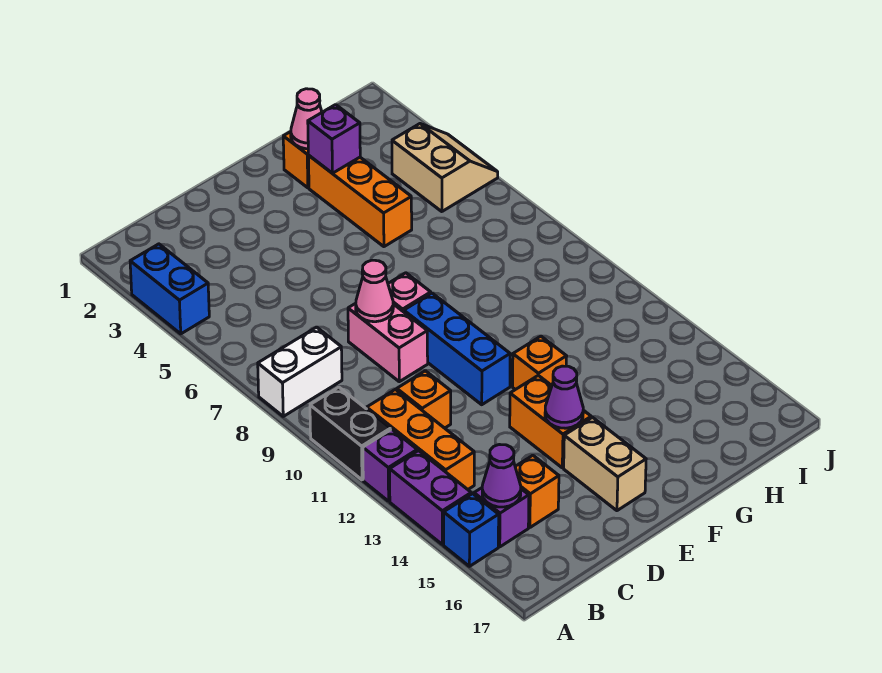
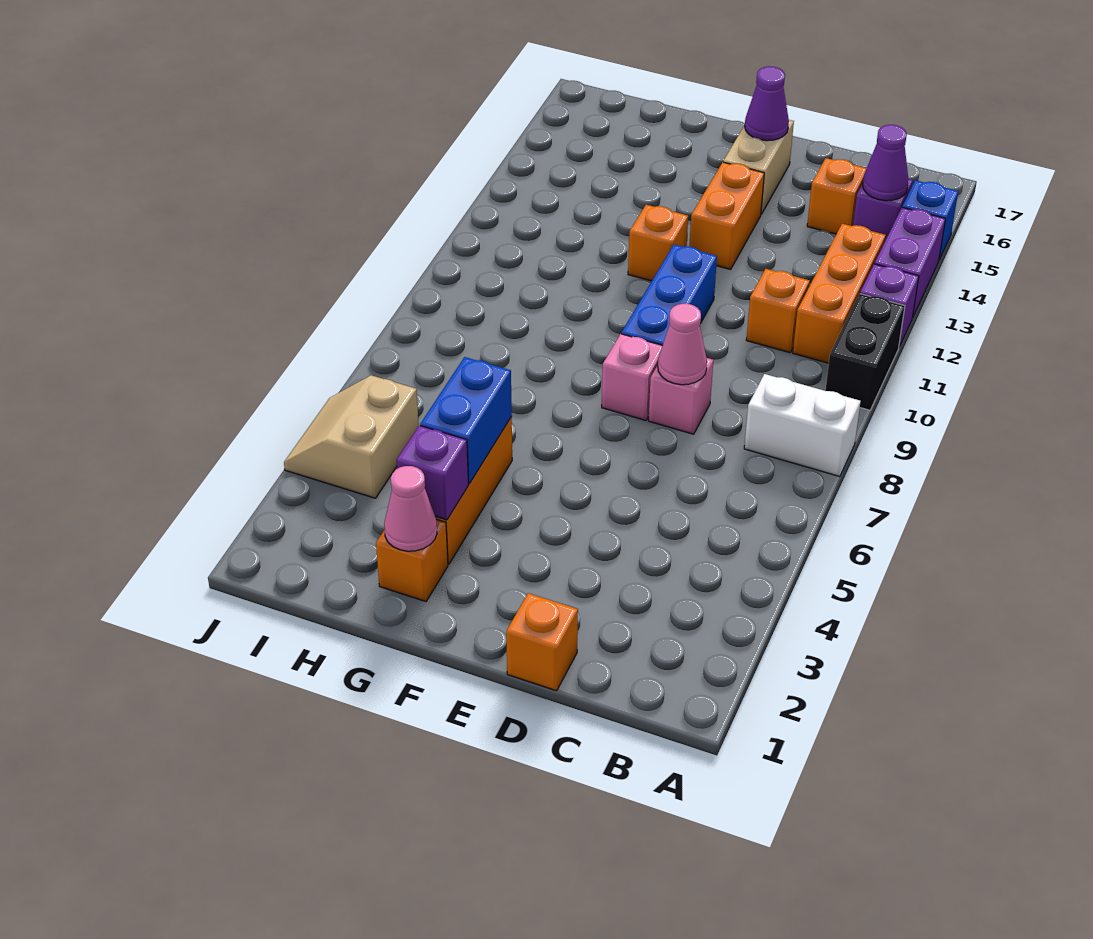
blue brick A3:A4 level 1 -> blue brick G4:G5 level 2
none -> orange brick D1 level 1
pink brick D8:D9 level 1 -> pink brick D8 level 1
purple cone E14 level 2 -> purple cone E16 level 2

